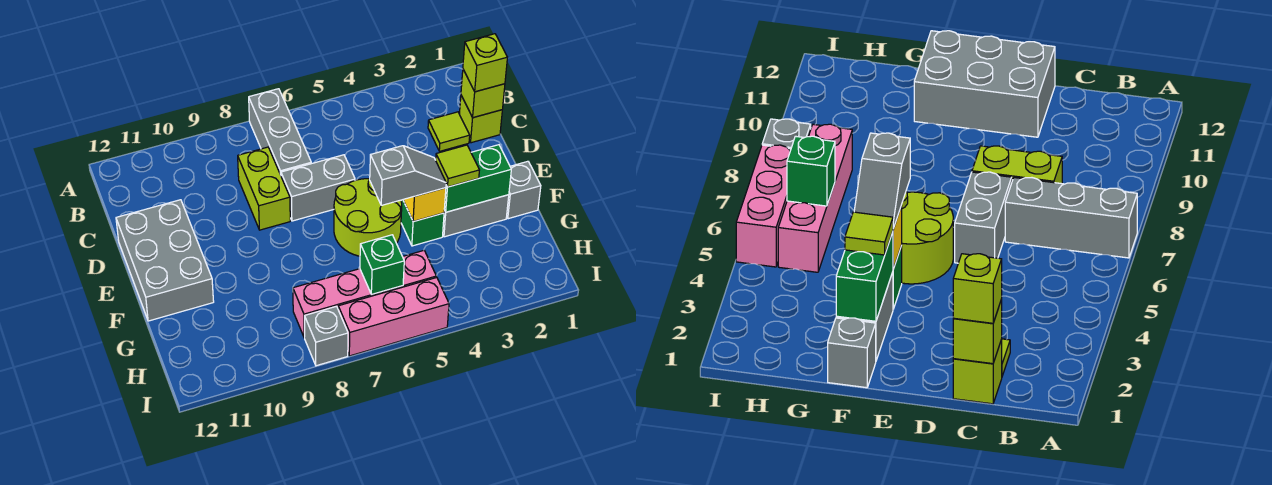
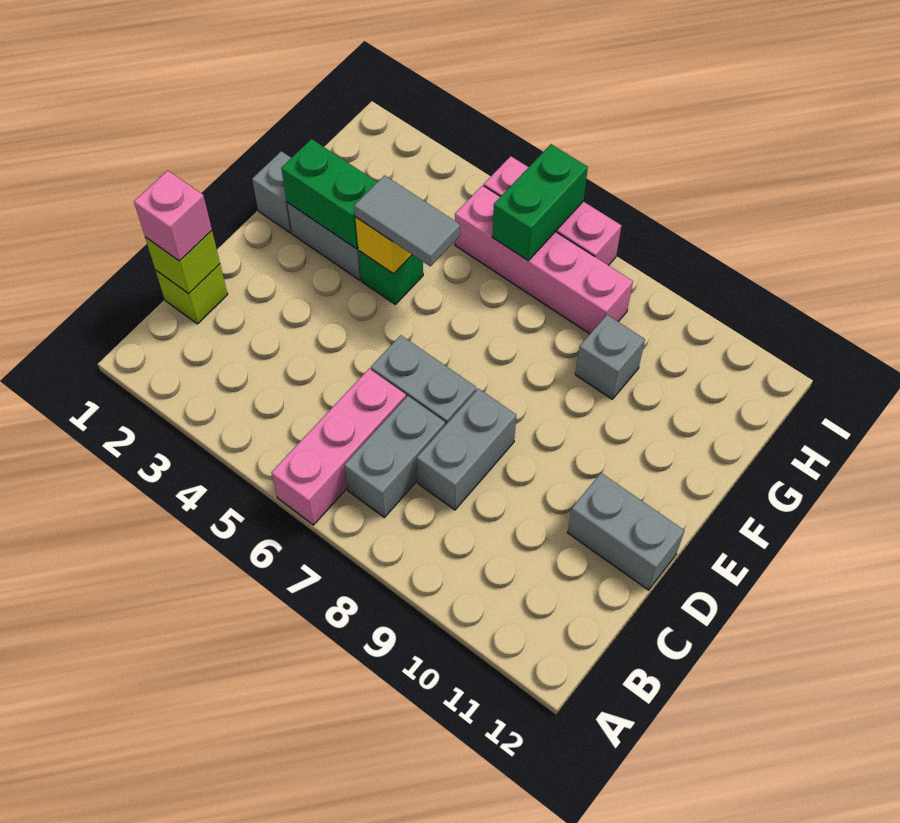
none -> pink brick A6:C6 level 1
grey brick A7:C7 level 1 -> grey brick B7:C7 level 1
lime brick C1 level 3 -> pink brick C1 level 3
lime tile C2 level 1 -> none
lime brick C8:D8 level 1 -> grey brick C8:D8 level 1
grey brick D11:F12 level 1 -> grey brick D11:D12 level 1
lime round brick E5:F6 level 1 -> none
lime tile F3 level 3 -> none
grey slope F4:F5 level 3 top 5 -> grey tile F4:F5 level 3
green brick H6 level 2 -> green brick H6:I6 level 2
grey brick I8 level 1 -> grey brick G9 level 1

